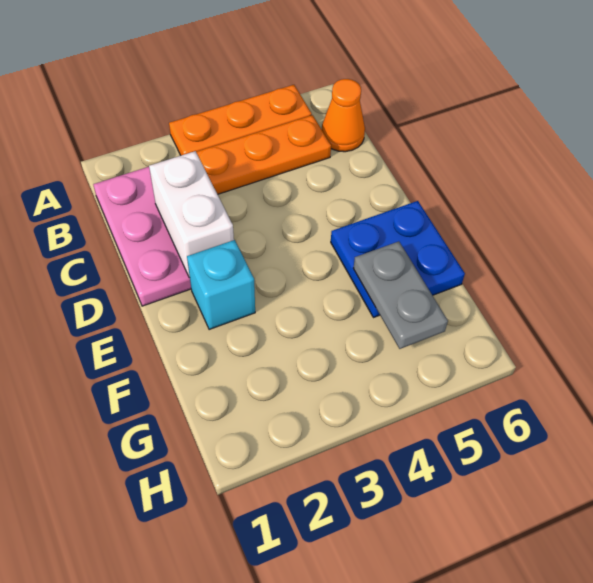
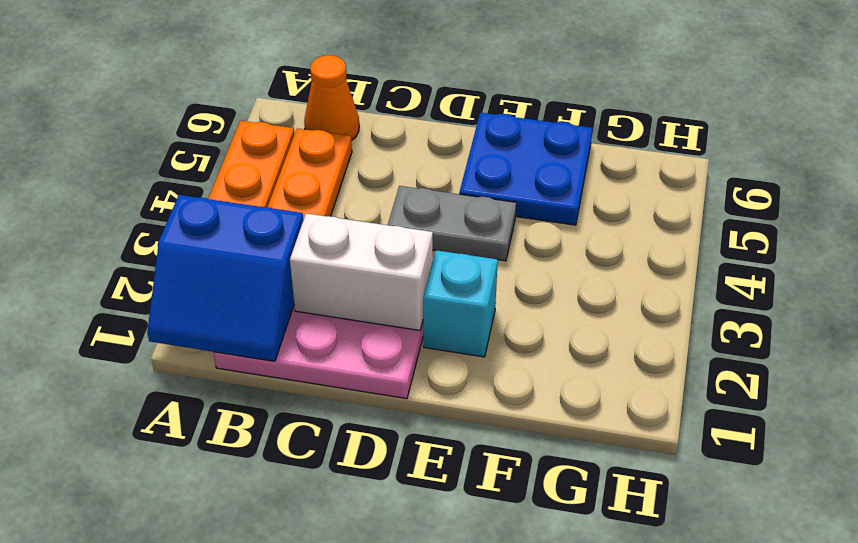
none -> blue slope A1:B2 level 2 top 2
grey plate F5:G5 level 2 -> grey plate D4:E4 level 1

